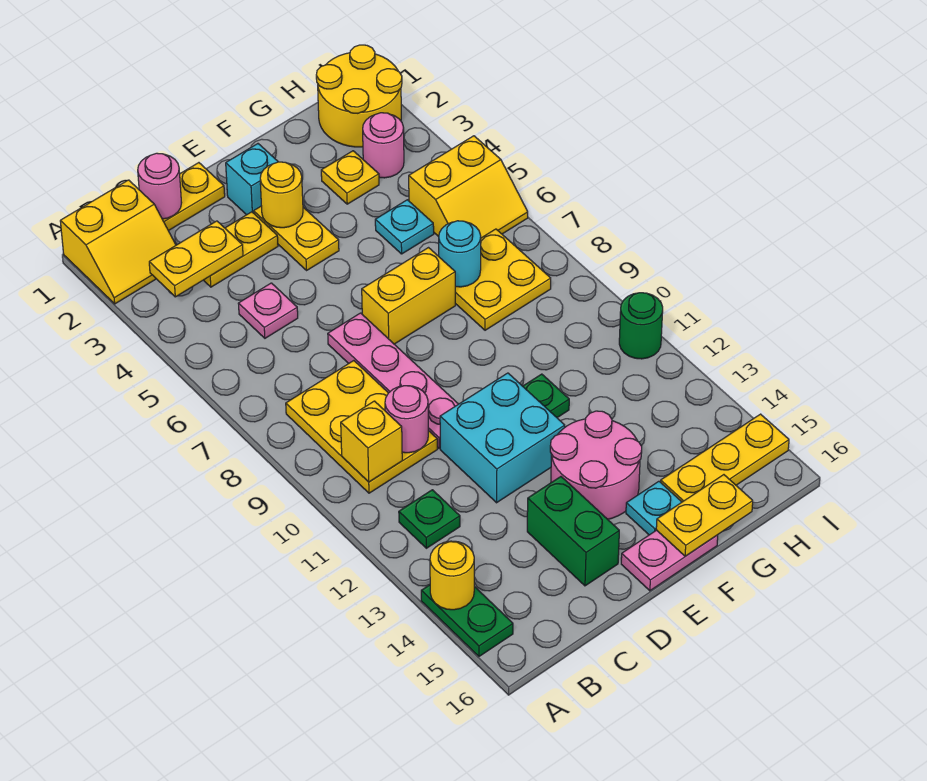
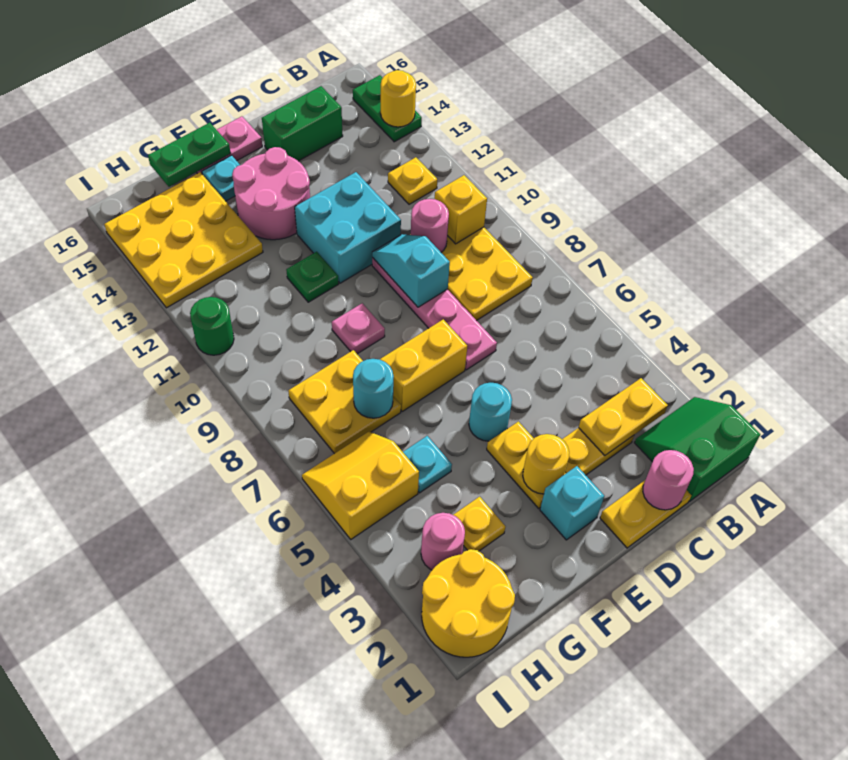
yellow slope A1:B2 level 1 top 1 -> green slope A1:B2 level 1 top 1
green plate B12 level 1 -> yellow plate B12 level 1
pink plate C5 level 1 -> pink plate F9 level 1
none -> cyan slope D9:D10 level 2 top 9
green brick D14:D15 level 1 -> green brick C15:D15 level 1
none -> cyan round brick E5 level 1
yellow plate F16:G16 level 2 -> green plate F16:G16 level 2
yellow plate G15:I15 level 1 -> yellow plate G13:I15 level 1

